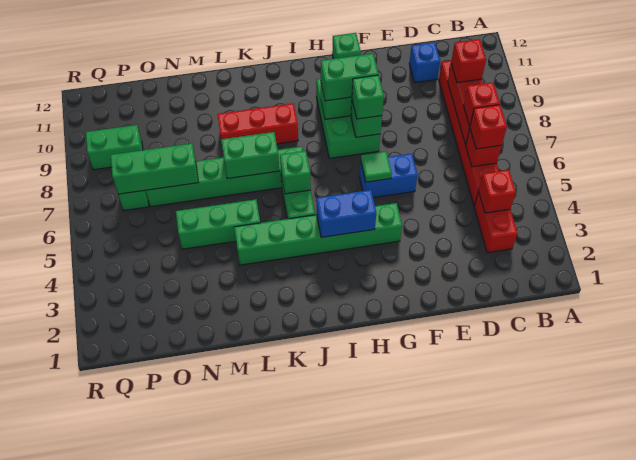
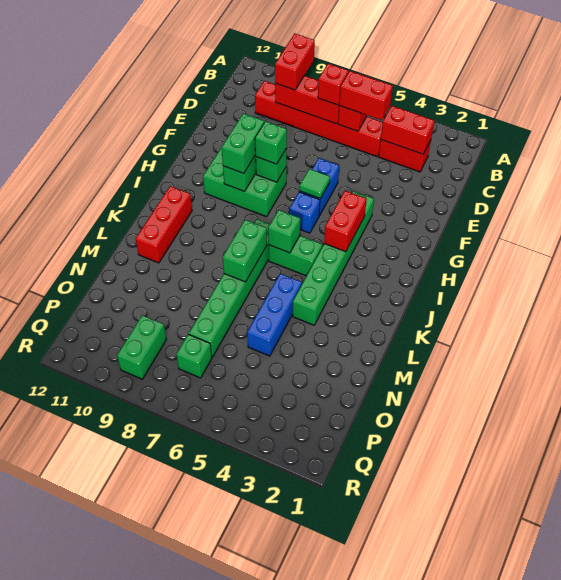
red brick C4 level 2 -> red brick C3:C4 level 2
red brick C6 level 3 -> red brick C5:C6 level 3
red brick C9 level 3 -> red brick B9:C9 level 3
blue brick D11 level 1 -> blue brick H6 level 1
green brick G12 level 1 -> none
blue brick H4:I4 level 2 -> red brick H4:I4 level 2
red brick J9:L9 level 1 -> red brick J11:L11 level 1
green brick L5:N5 level 1 -> blue brick L5:N5 level 1
green brick N7:P7 level 2 -> none

